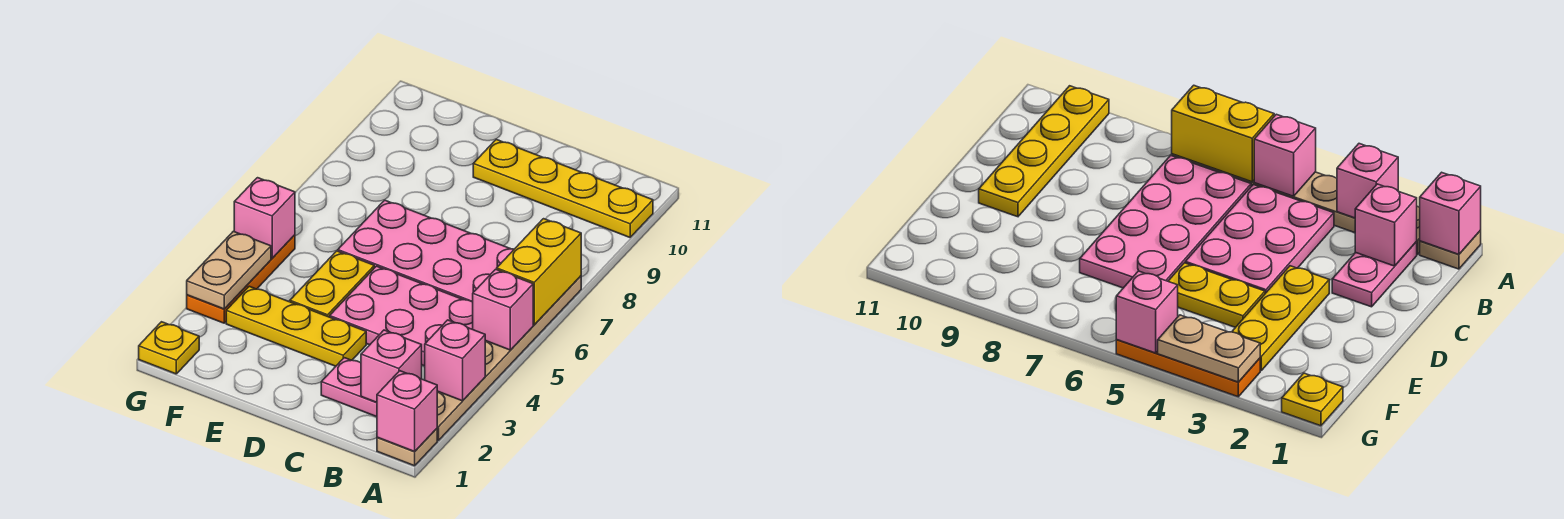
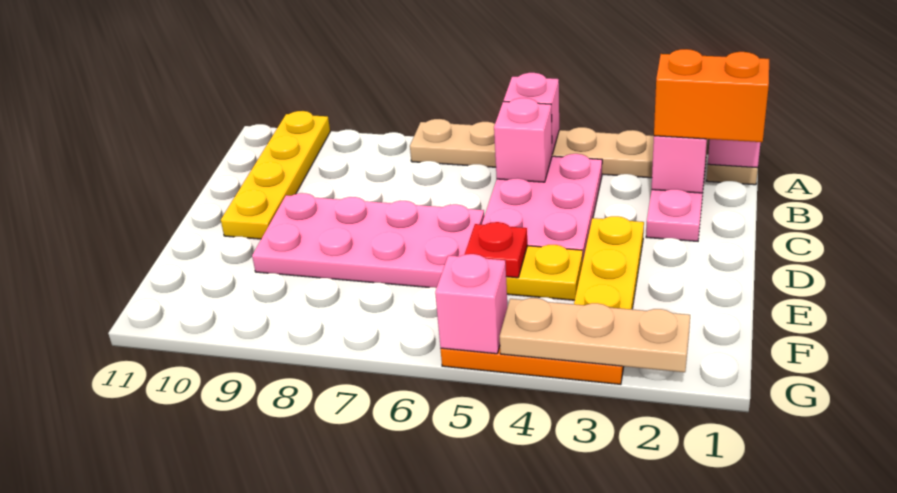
pink brick A3 level 2 -> pink brick B5 level 2
yellow brick A6:A7 level 2 -> none
none -> orange brick B1:B2 level 3
pink plate B6:E7 level 1 -> pink plate D6:E9 level 1
none -> red plate E5 level 2
yellow plate G1 level 1 -> none
tan plate G3:G4 level 2 -> tan plate G2:G4 level 2

